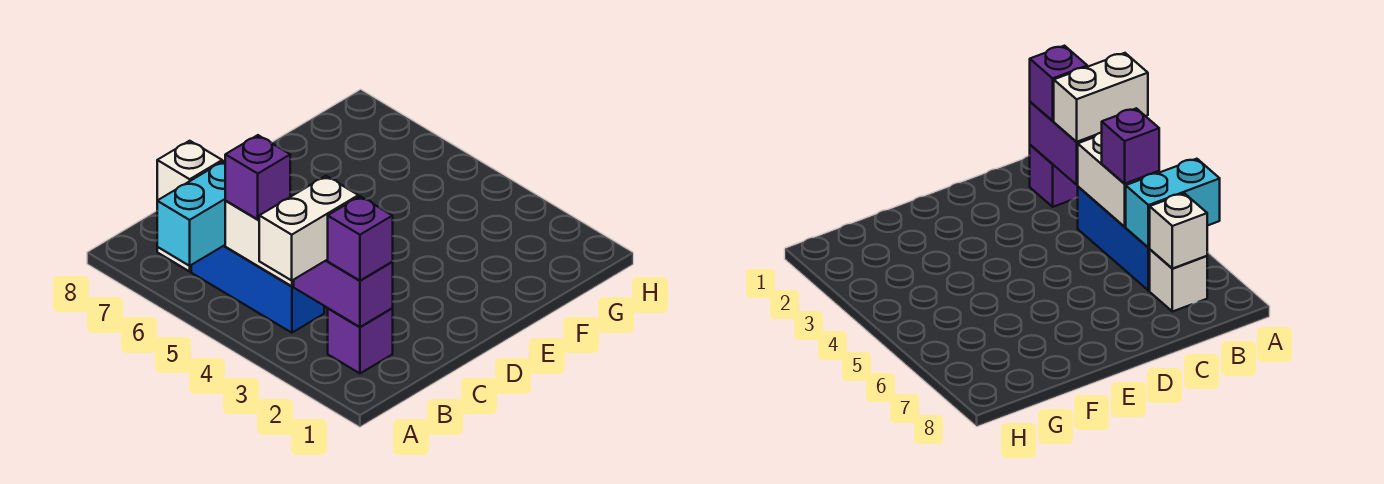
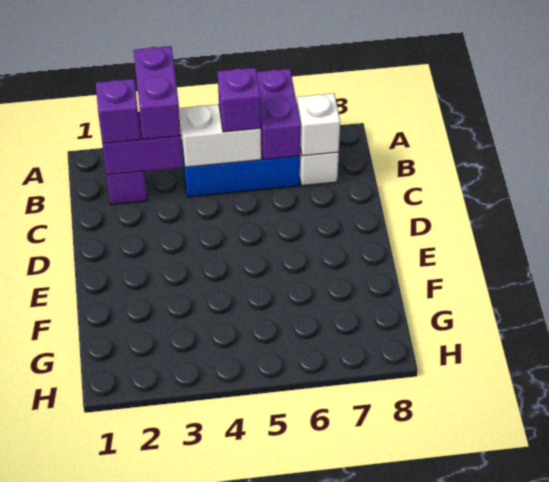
white brick A3:B3 level 3 -> purple brick A3:B3 level 3
cyan brick A6:B6 level 2 -> purple brick A6:B6 level 2

